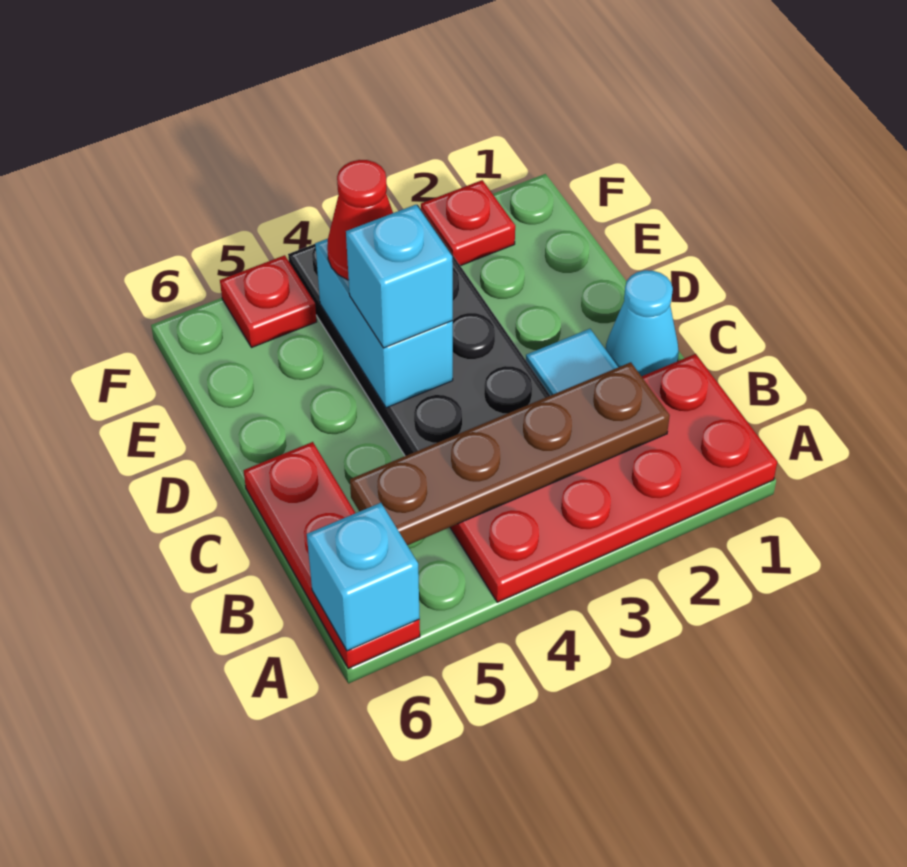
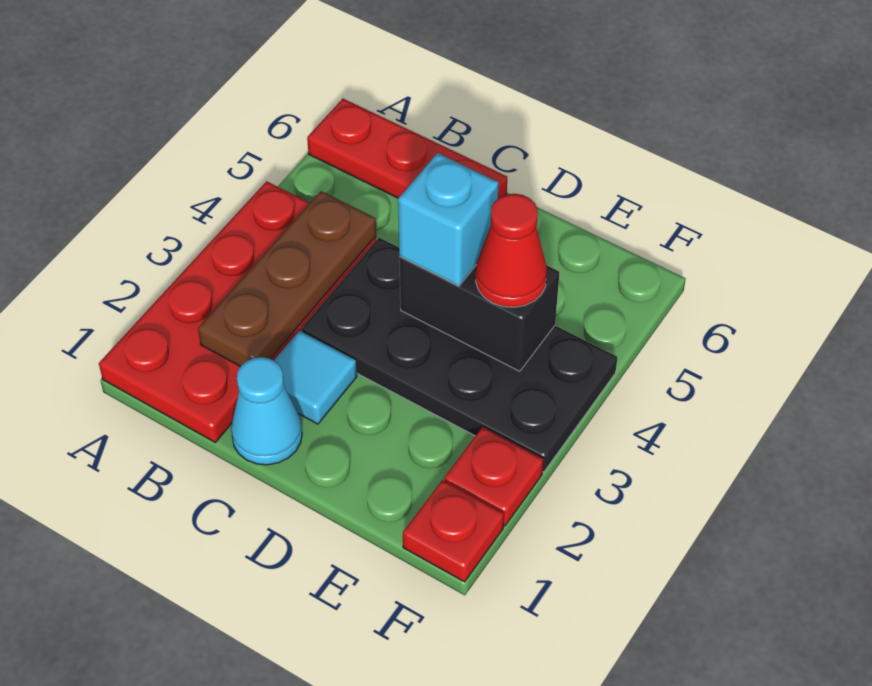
cyan brick A6 level 2 -> none
brown plate B2:B5 level 2 -> brown plate B2:B4 level 2
cyan brick D4:E4 level 2 -> black brick D4:E4 level 2
red plate F5 level 1 -> red plate F1 level 1

